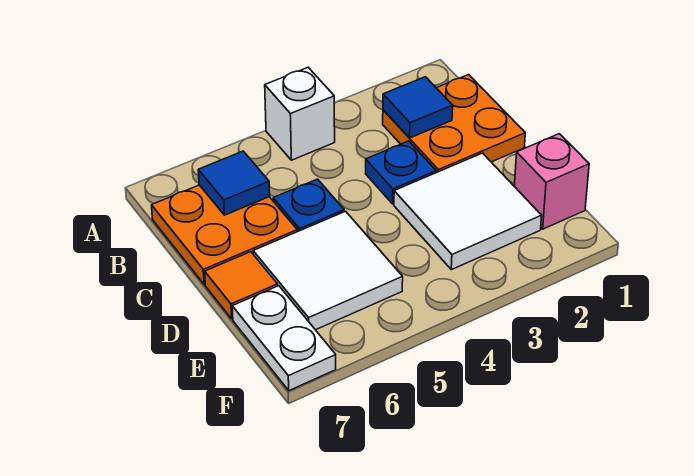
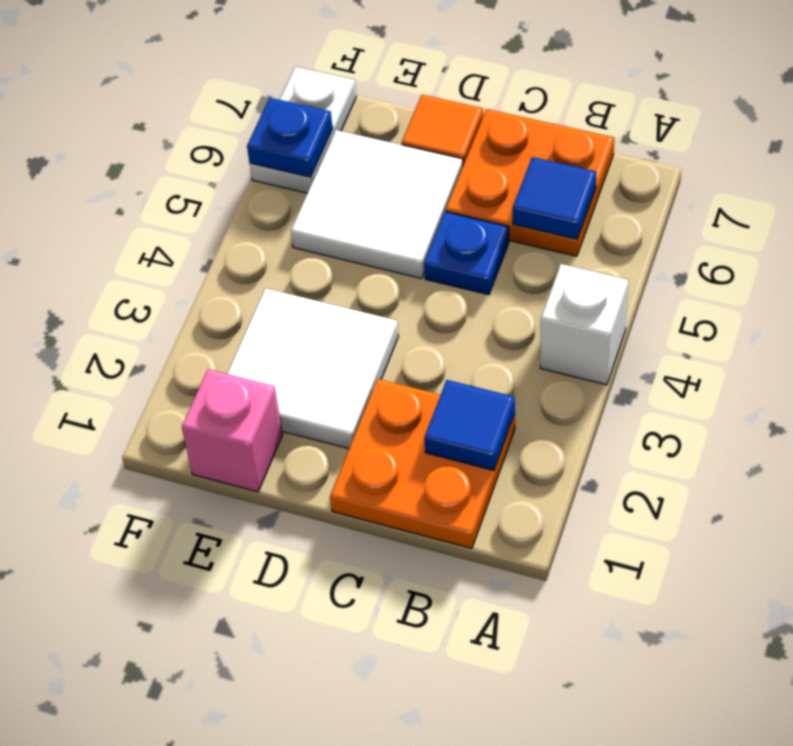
blue plate C3 level 1 -> blue plate F6 level 2
white plate E7:F7 level 1 -> white plate F6:F7 level 1

